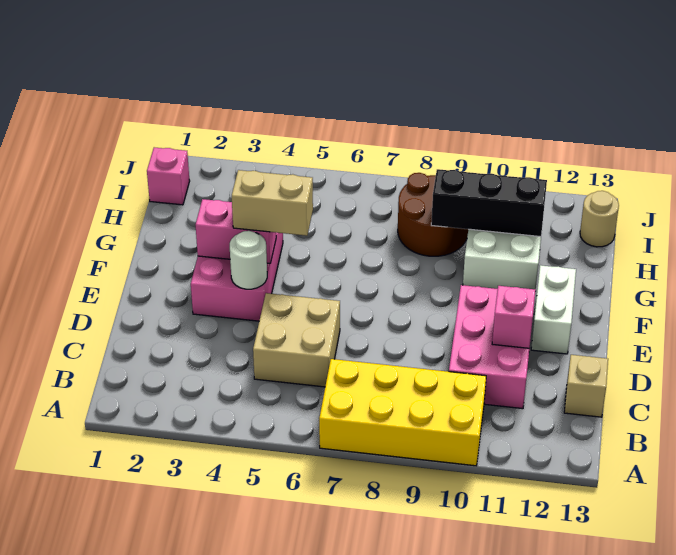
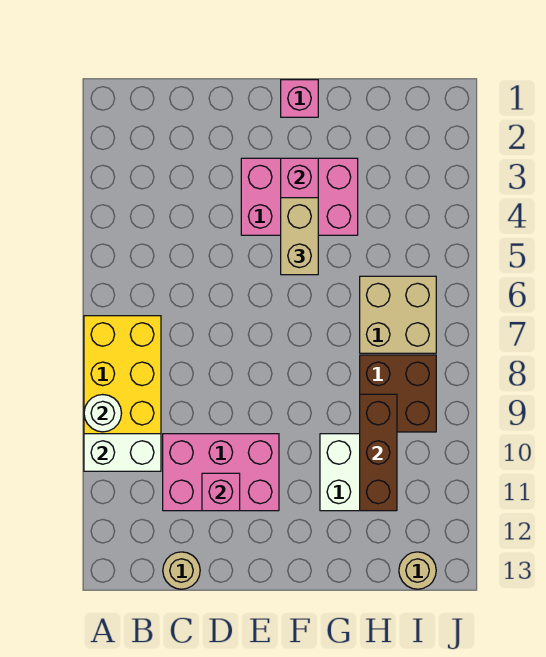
tan brick C5:D6 level 1 -> tan brick H6:I7 level 1
tan brick C13 level 1 -> tan round brick C13 level 1
white round brick E4 level 2 -> white round brick A9 level 2
white brick E12:F12 level 1 -> white brick A10:B10 level 2
brown round brick H8:I9 level 1 -> brown brick H8:I9 level 1
black brick H9:H11 level 2 -> brown brick H9:H11 level 2
pink brick I1 level 1 -> pink brick F1 level 1

